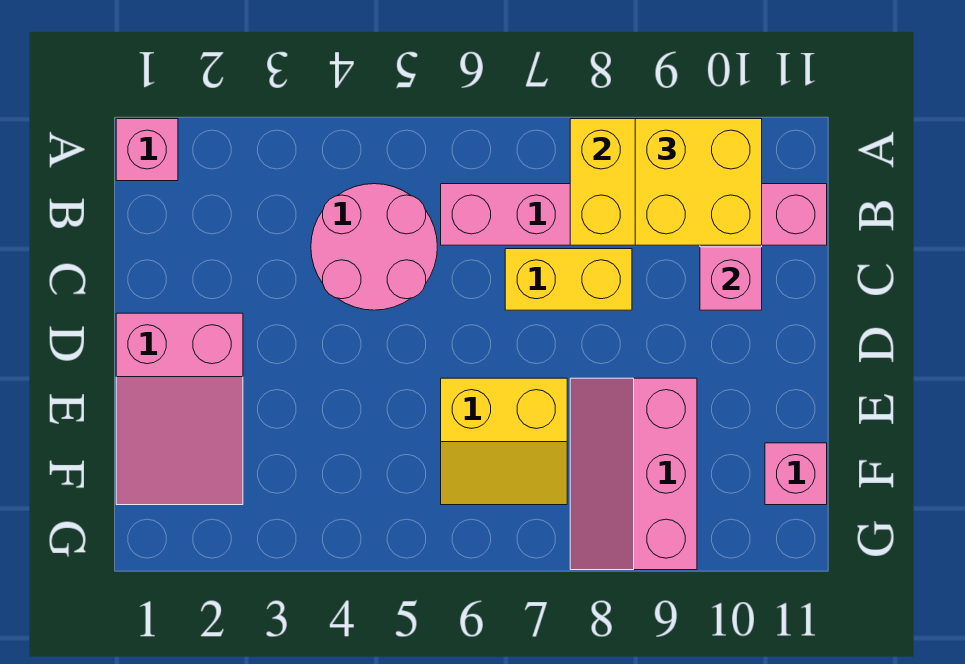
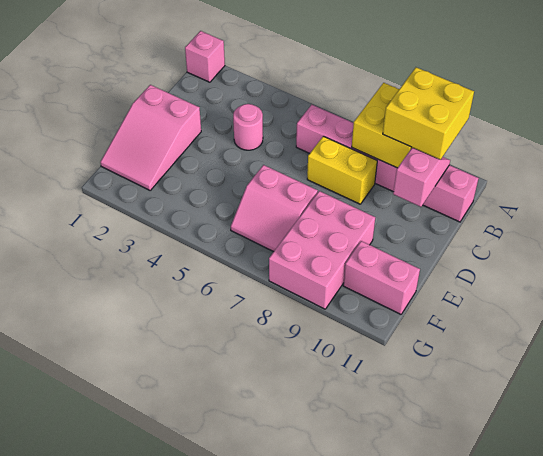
pink round brick B4:C5 level 1 -> pink round brick C4 level 1
yellow slope E6:F7 level 1 top E -> pink slope E6:F7 level 1 top E
pink slope E8:G9 level 1 top 9 -> pink brick E8:G9 level 1
pink brick F11 level 1 -> pink brick F10:F11 level 1

